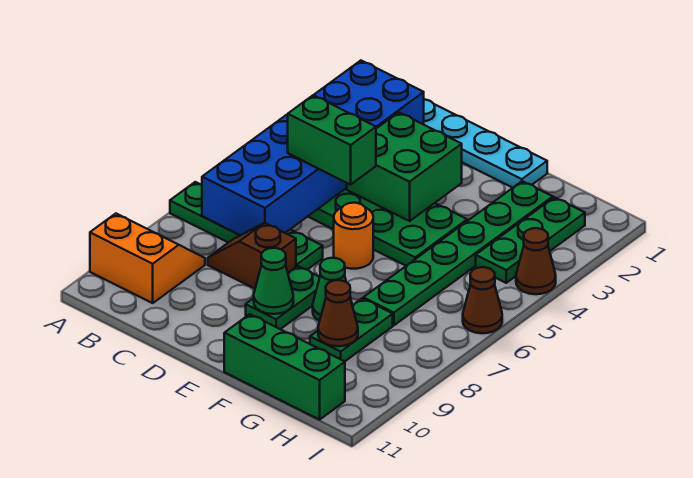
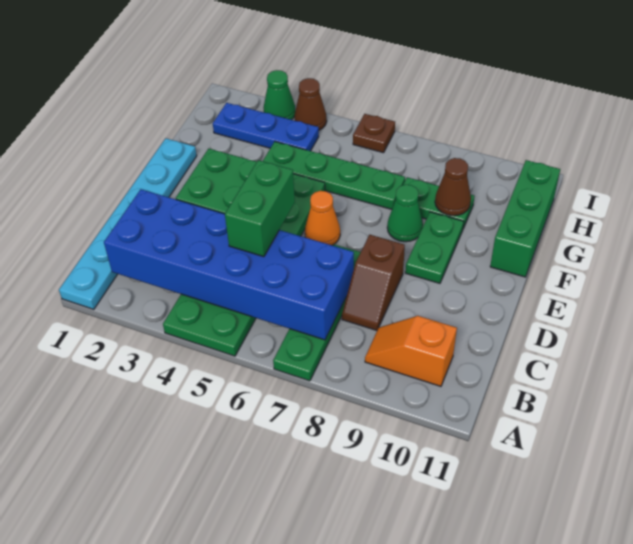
orange slope A9:B10 level 1 top 10 -> orange slope B9:B10 level 1 top 10
orange round brick E6 level 1 -> orange cone E6 level 1
green plate E8:E9 level 1 -> green plate E9:F9 level 1
green cone E9 level 2 -> green cone I3 level 1
green plate G2:G7 level 1 -> green plate G4:G7 level 1
green plate H2:H4 level 1 -> blue plate H2:H4 level 1
brown cone I6 level 1 -> brown plate I6 level 1

